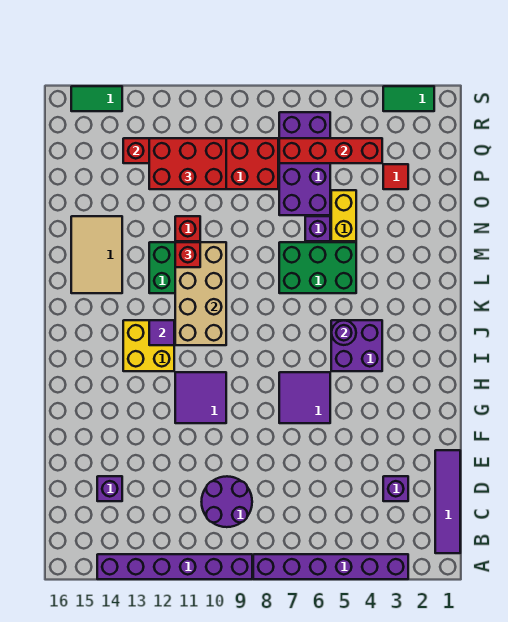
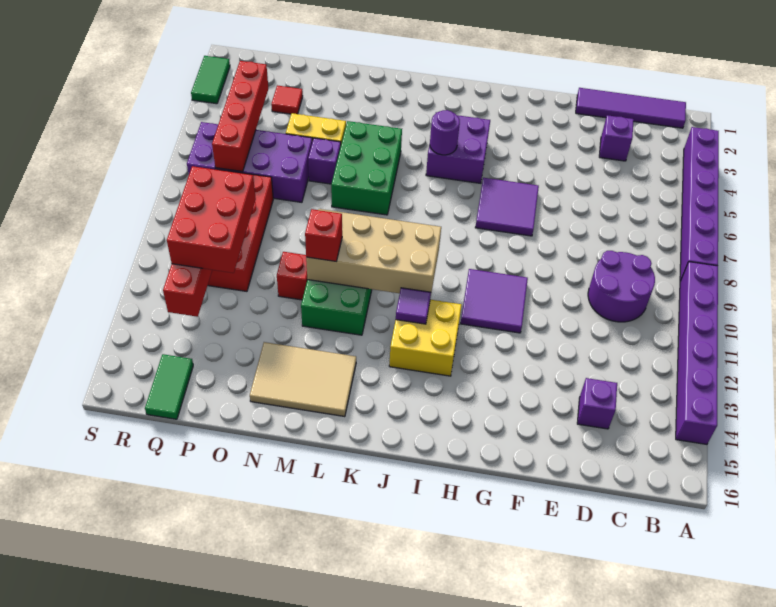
green tile S14:S15 level 1 -> green tile Q15:Q16 level 1

